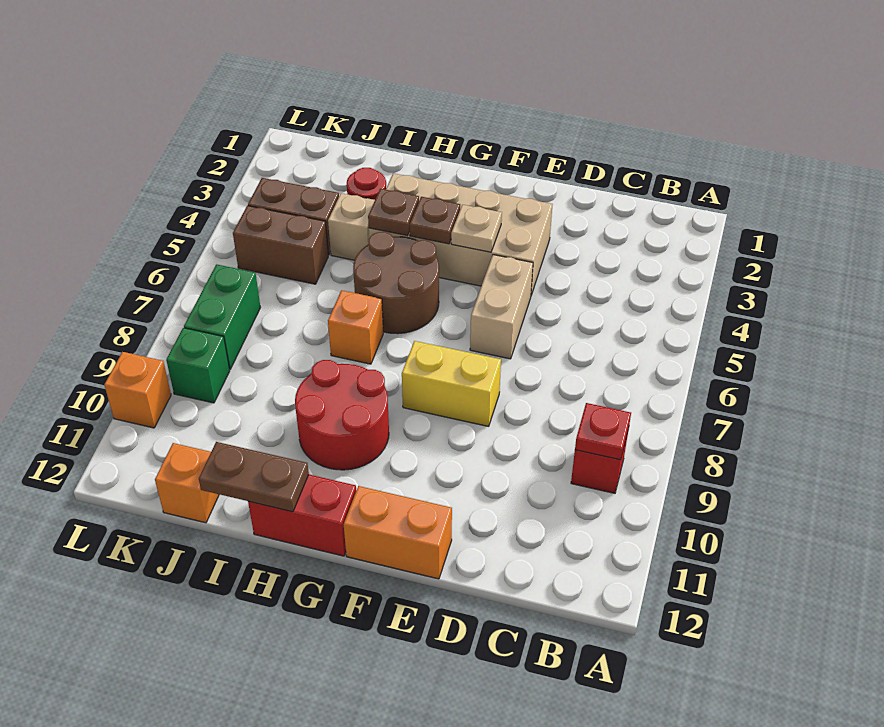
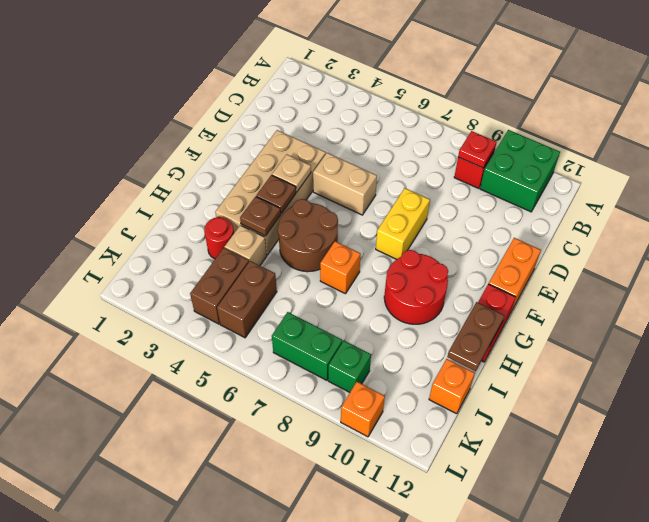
none -> green brick A10:B11 level 1

